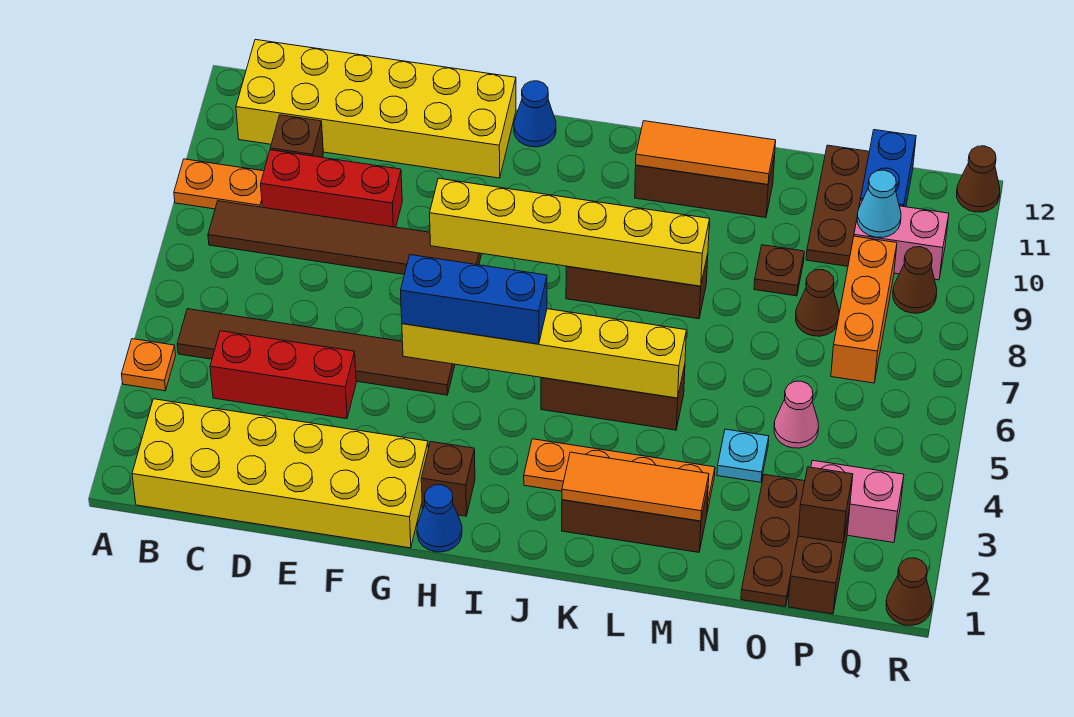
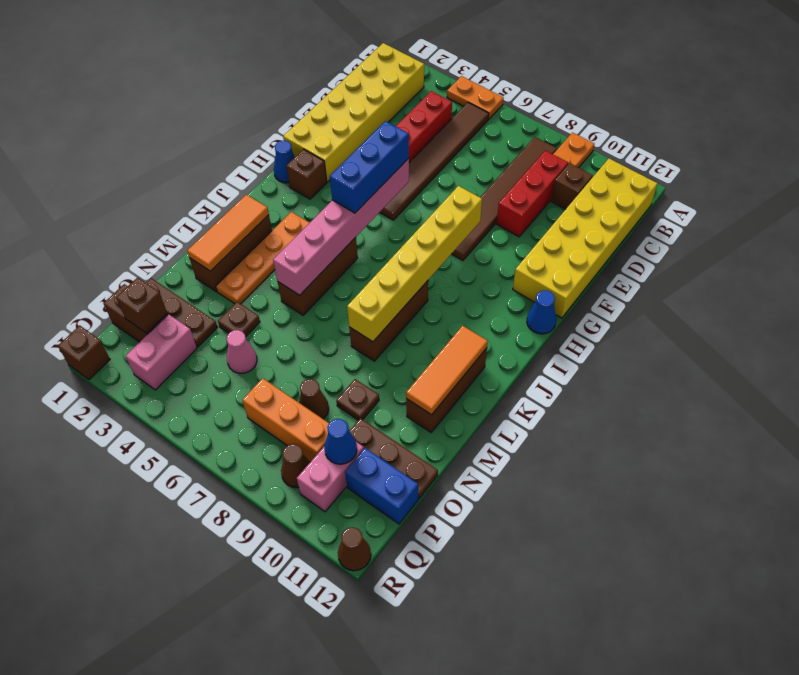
orange plate A4 level 1 -> orange plate A4:A5 level 1
yellow brick G5:L5 level 2 -> pink brick G5:L5 level 2
cyan plate N4 level 1 -> brown plate N4 level 1
cyan cone P10 level 2 -> blue cone P10 level 2
brown cone R1 level 1 -> brown brick R1 level 1

